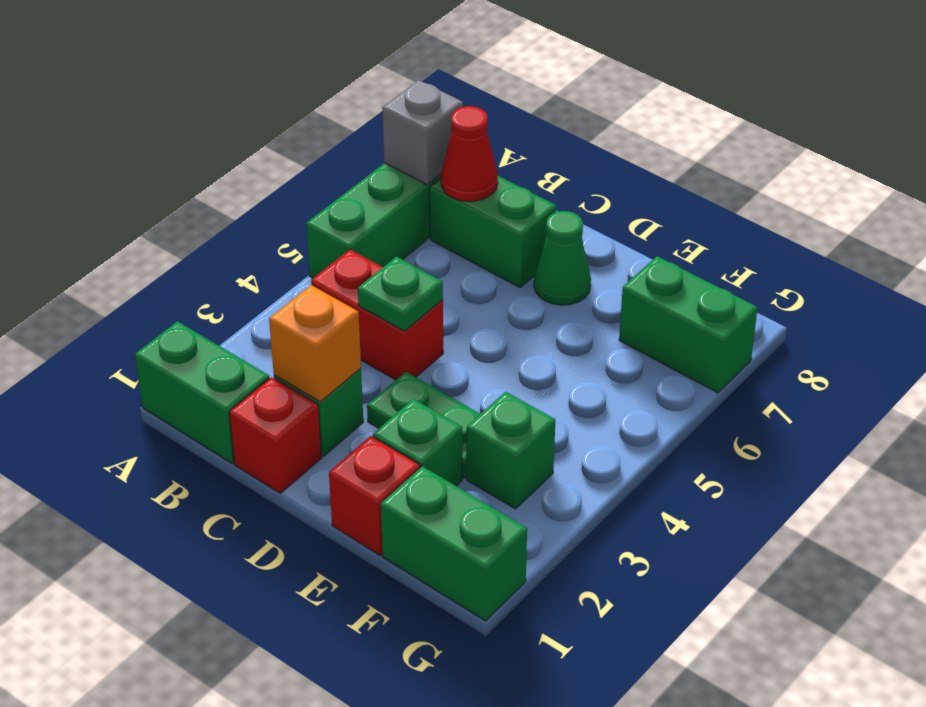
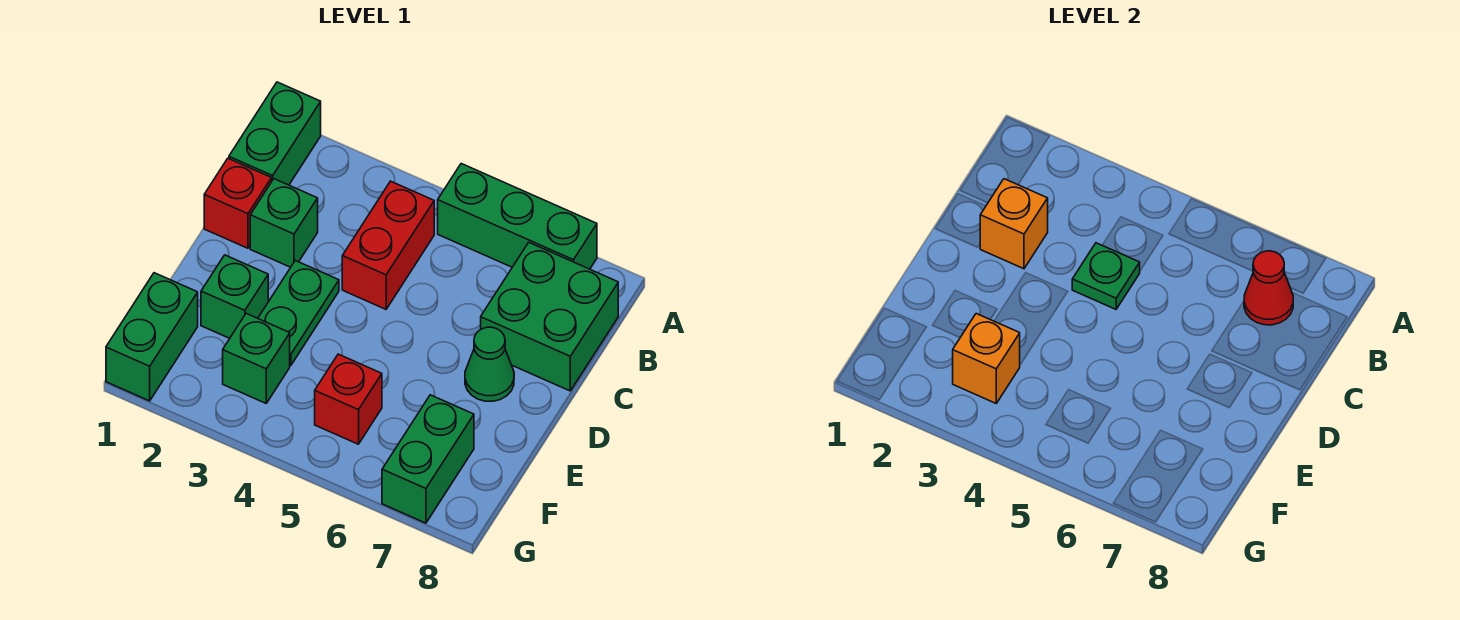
grey brick A7 level 2 -> none
green brick B7:C7 level 1 -> green brick B7:C8 level 1
red brick E1 level 1 -> red brick F5 level 1
none -> orange brick F3 level 2

